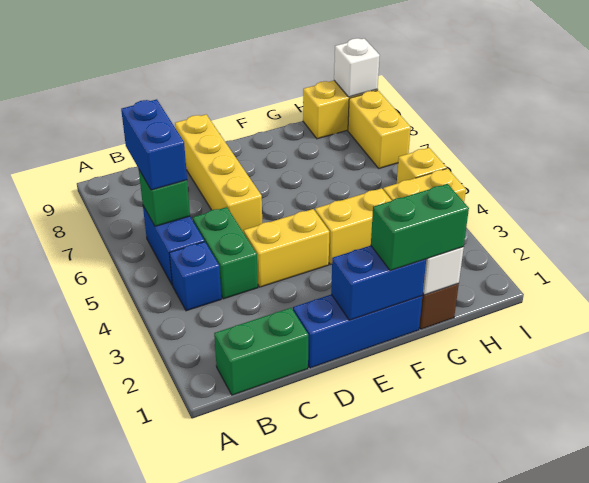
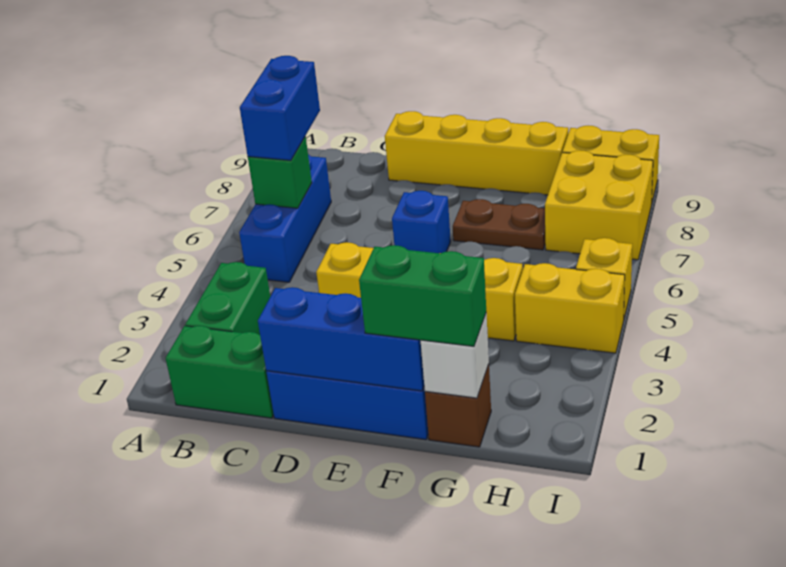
blue brick B4 level 1 -> blue brick E6 level 1
blue brick B5:B6 level 1 -> blue brick B5:B7 level 1
green brick C4:C5 level 1 -> green brick B2:B3 level 1
yellow brick D6:D9 level 1 -> yellow brick D9:G9 level 1
blue brick E1:F1 level 2 -> blue brick D1:F1 level 2
none -> brown plate F7:G7 level 1
yellow brick I7:I8 level 1 -> yellow brick H7:I8 level 1
white brick I9 level 2 -> none

